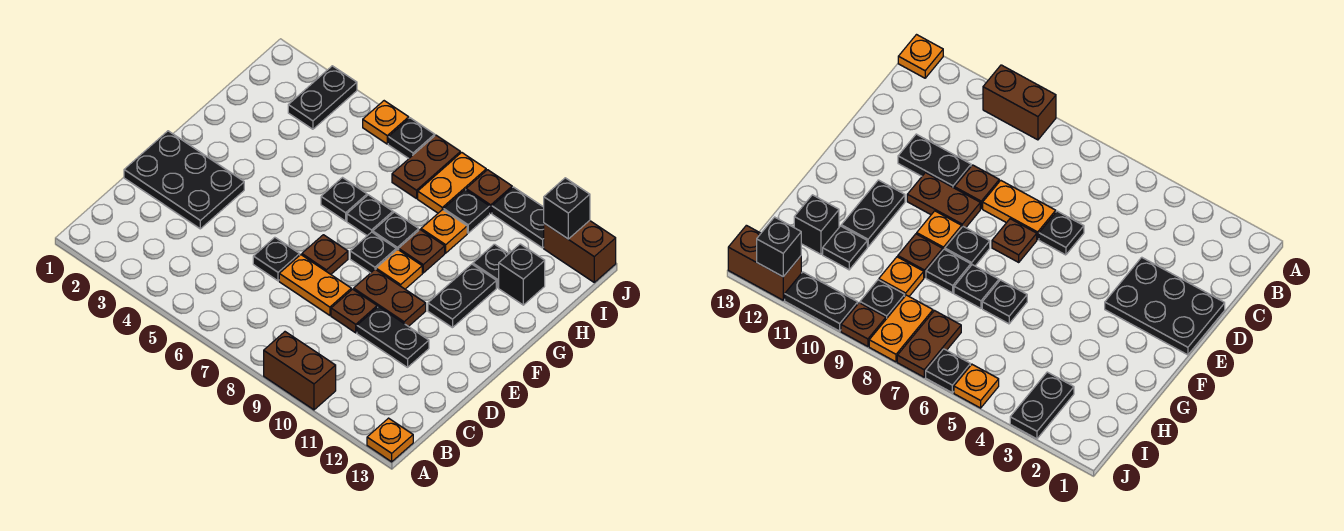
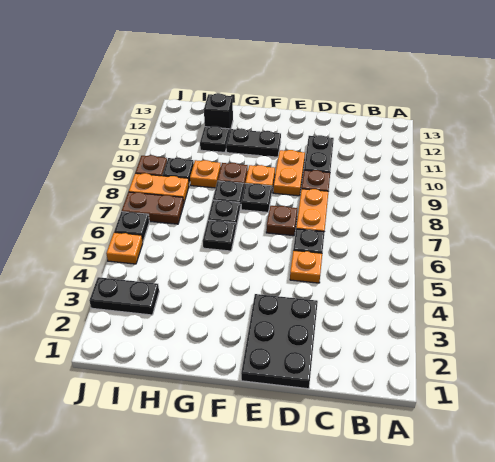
brown brick A9:A10 level 1 -> none
orange plate A13 level 1 -> orange plate D5 level 1
brown plate E9:E10 level 1 -> orange plate E9:E10 level 1
black plate J10:J11 level 1 -> none
brown brick J12:J13 level 1 -> none
black brick J12 level 2 -> none

